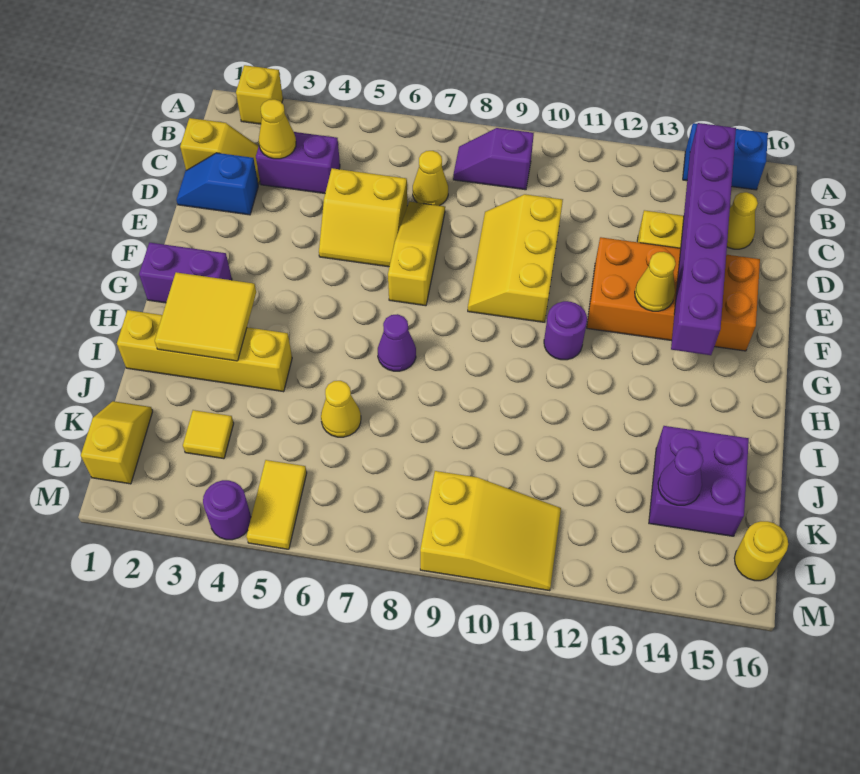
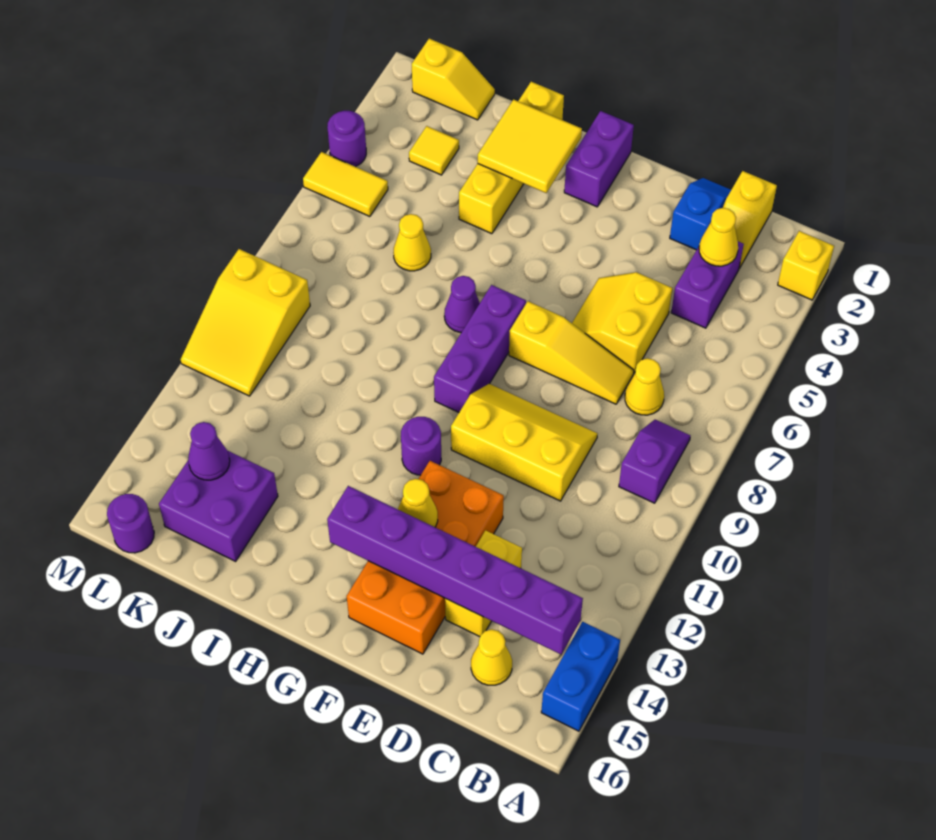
none -> purple brick G7:G9 level 1
yellow round brick L16 level 1 -> purple round brick L16 level 1

